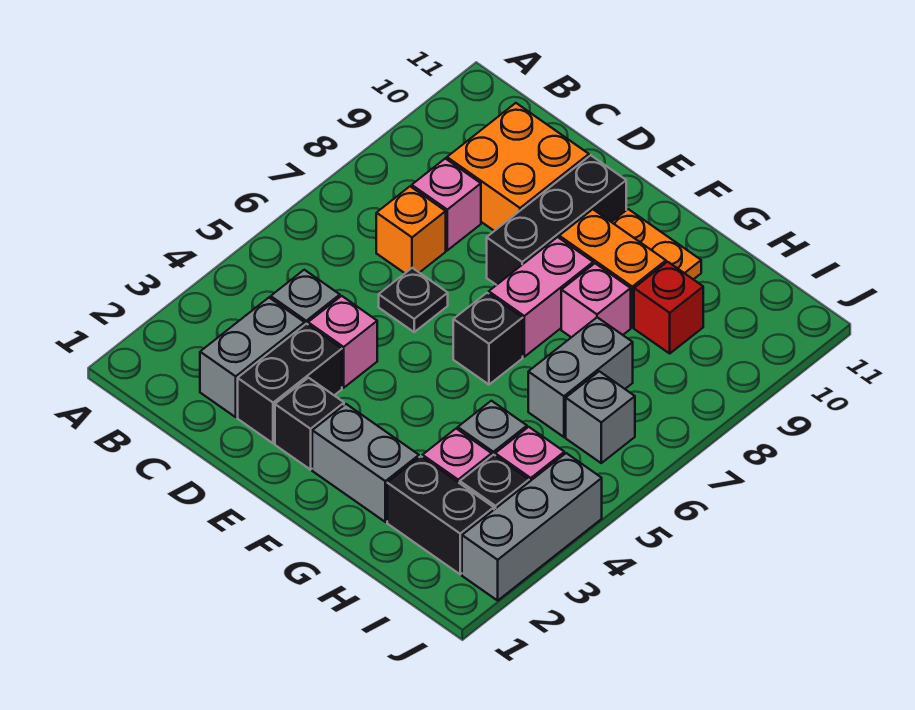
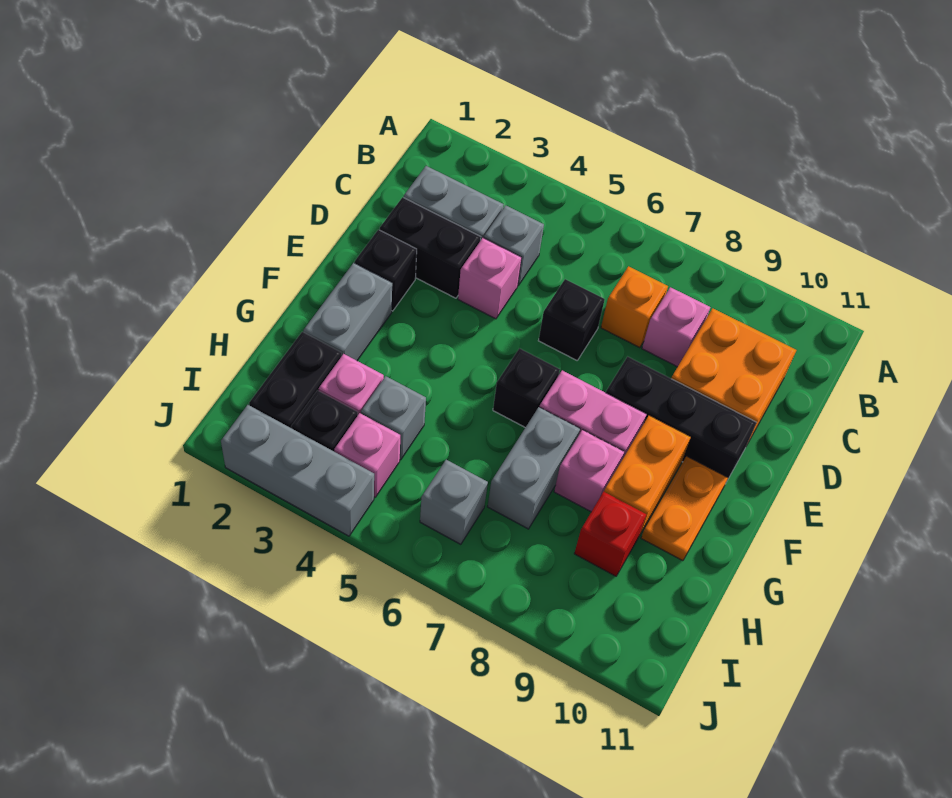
black plate D6 level 1 -> black brick D6 level 1
grey brick H6:H7 level 1 -> grey brick G7:H7 level 1

